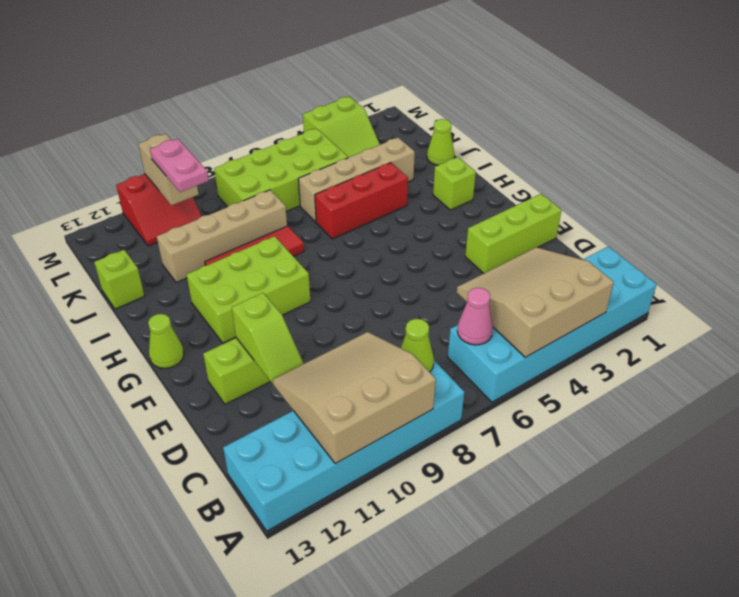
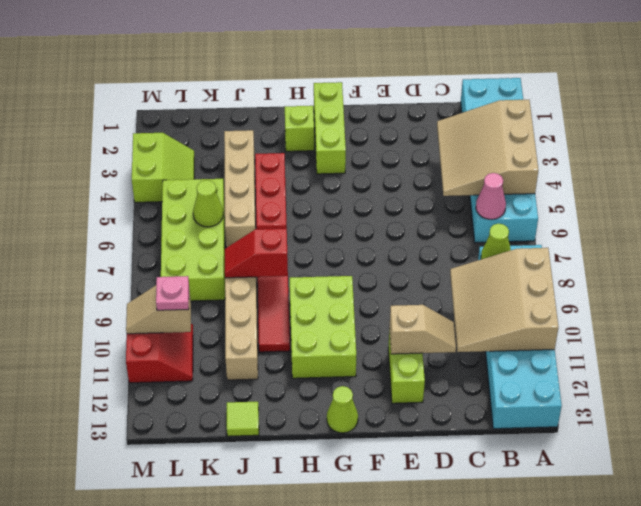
lime slope D11:E11 level 2 top E -> tan slope D11:E11 level 2 top E
lime brick E1:E3 level 1 -> lime brick G1:G3 level 1
none -> red slope I8:J8 level 2 top I
lime cone J1 level 1 -> lime cone K6 level 2
lime brick J13 level 1 -> lime tile J13 level 1
pink plate K10:L10 level 3 -> pink plate L10 level 3
tan brick L10:M10 level 2 -> tan slope L10:M10 level 2 top L

